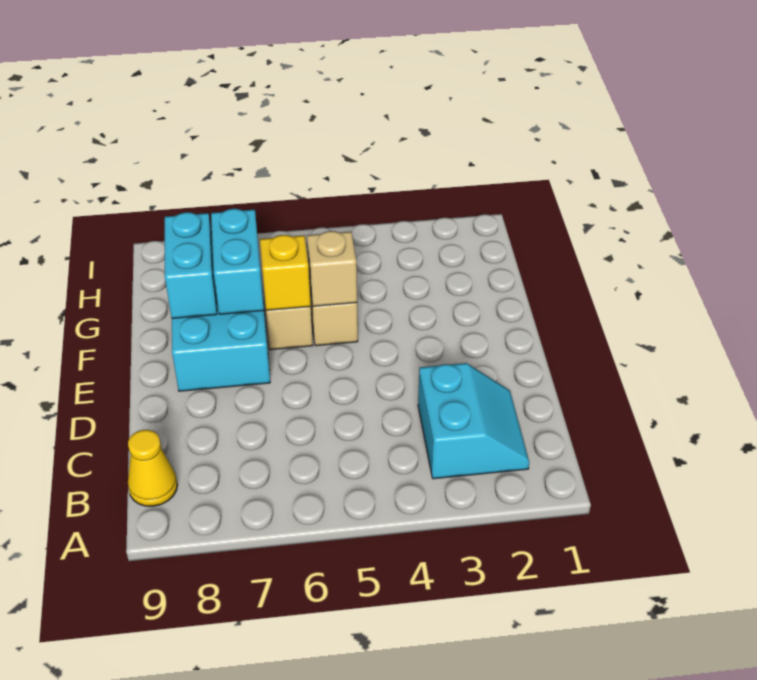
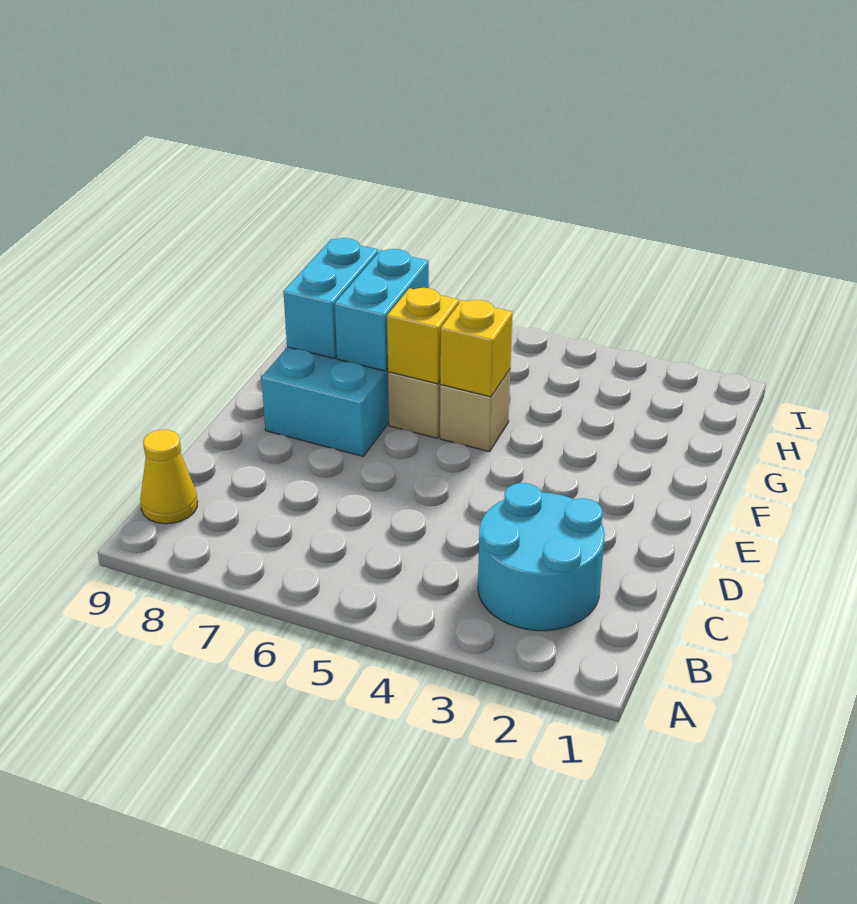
cyan slope B2:C3 level 1 top 3 -> cyan round brick B2:C3 level 1
tan brick F5 level 2 -> yellow brick F5 level 2

